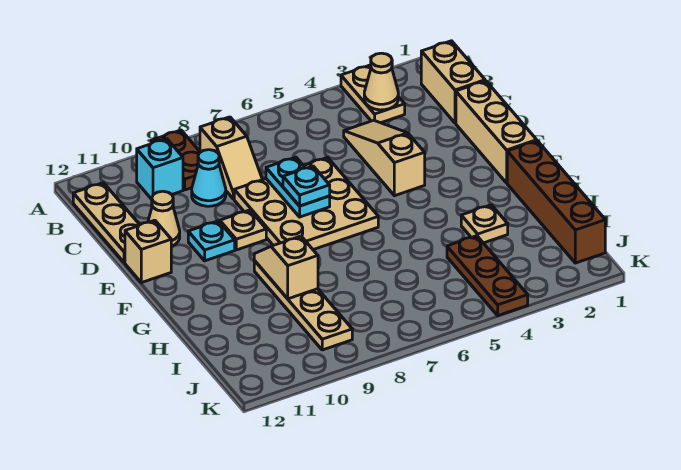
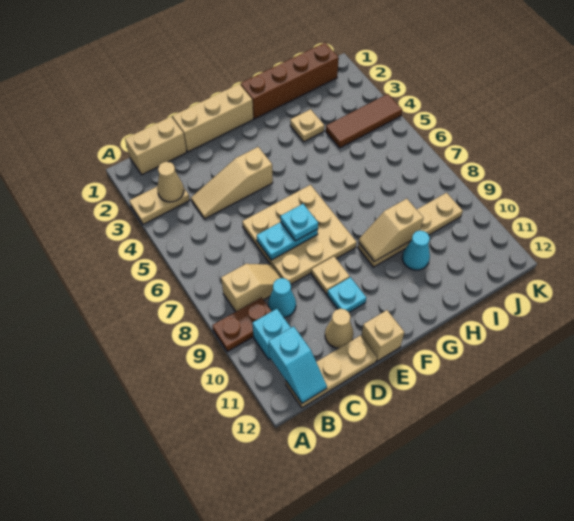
none -> cyan slope B11:B12 level 2 top 11
none -> cyan cone H10 level 1
brown plate I4:K4 level 1 -> brown tile I4:K4 level 1

